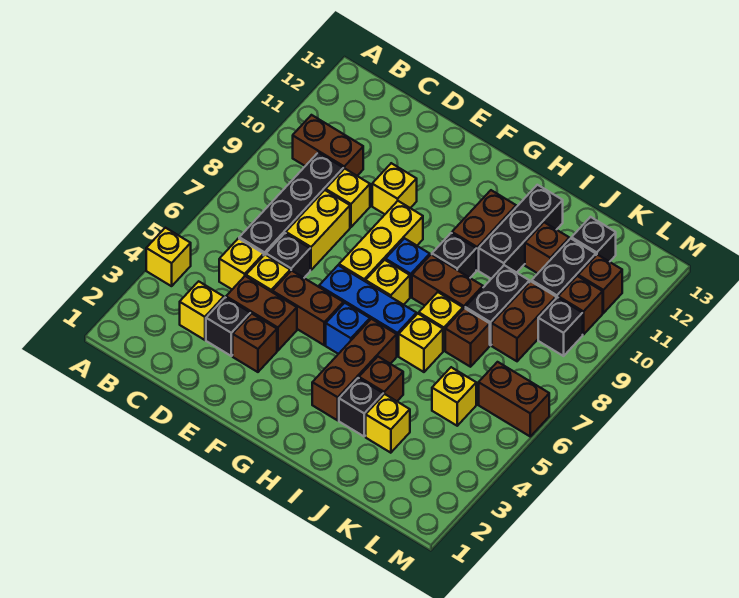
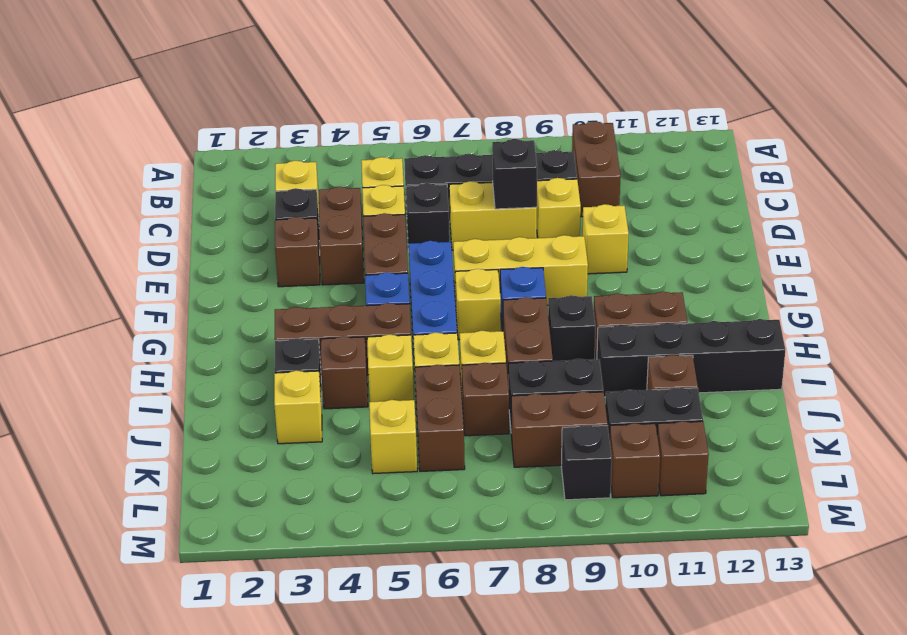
yellow brick A4 level 1 -> yellow brick I5 level 1
black brick I10:I12 level 1 -> black brick I10:I13 level 1
black brick K12 level 1 -> black brick D8 level 2
brown brick L6:M6 level 1 -> brown brick J6:K6 level 1

